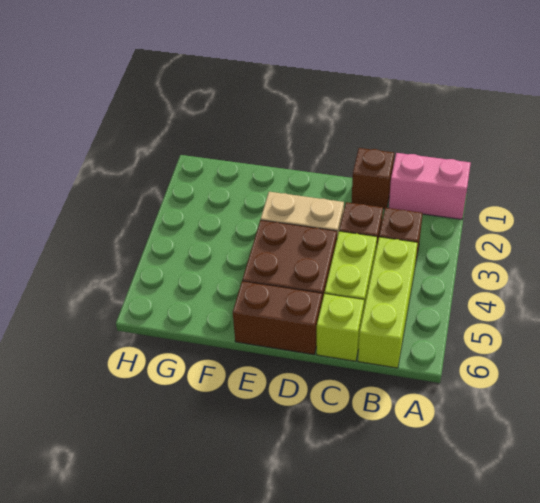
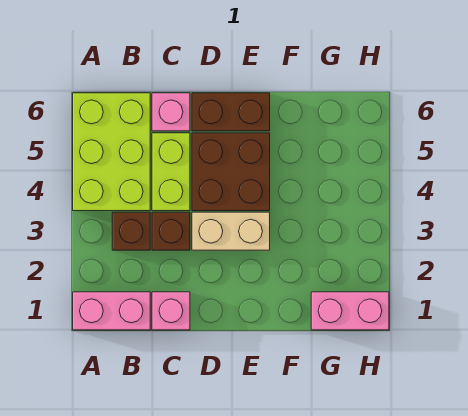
lime brick B4:B6 level 1 -> lime brick A4:B6 level 1
brown brick C1 level 1 -> pink brick C1 level 1
lime brick C6 level 1 -> pink brick C6 level 1
none -> pink brick G1:H1 level 1

